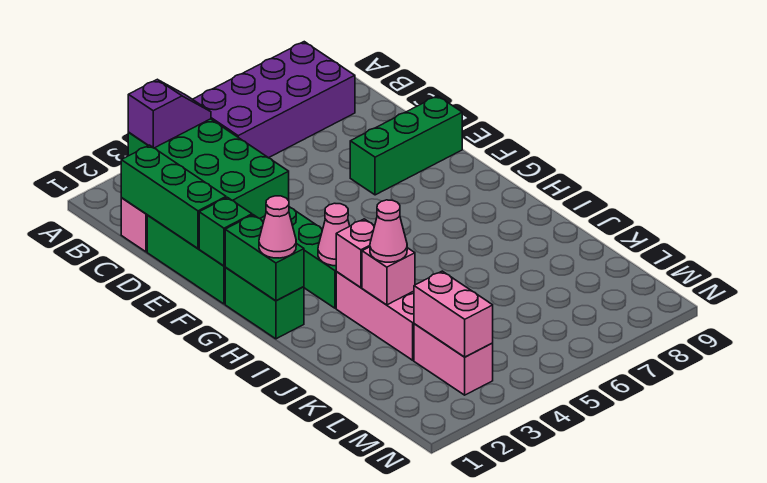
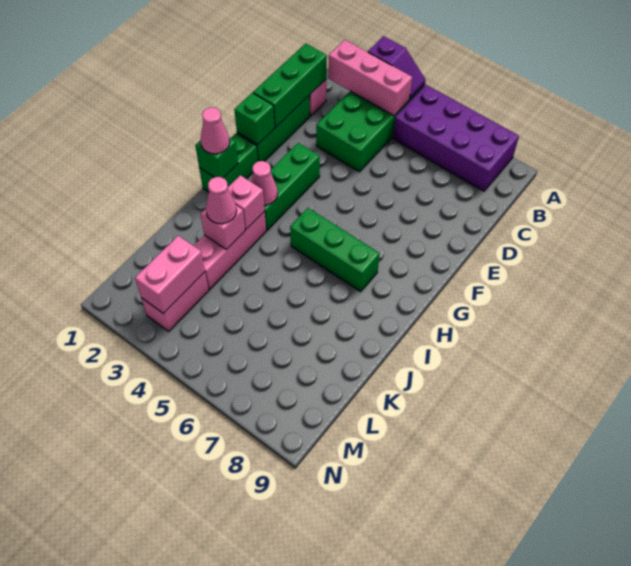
none -> pink brick B2:B4 level 2
green brick E7:E9 level 1 -> green brick H5:H7 level 1
green brick G1:H1 level 2 -> green brick H1 level 2

